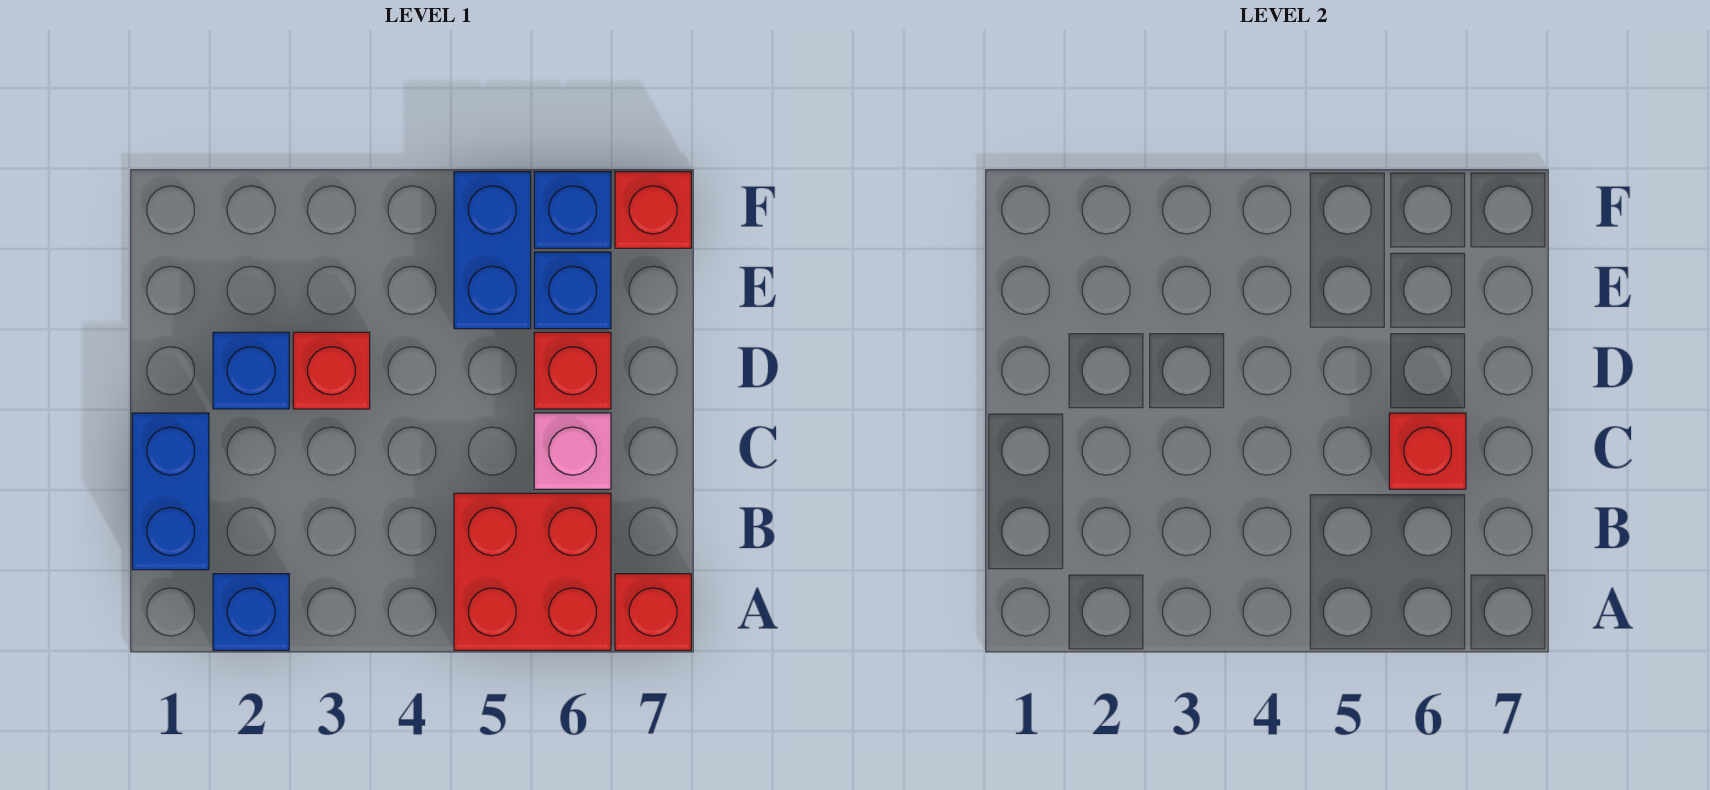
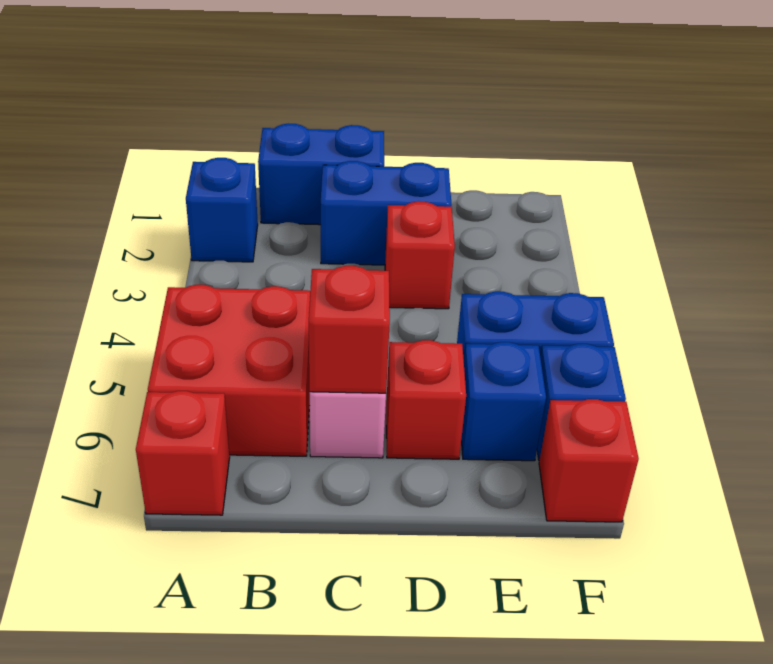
blue brick D2 level 1 -> blue brick C2:D2 level 1

